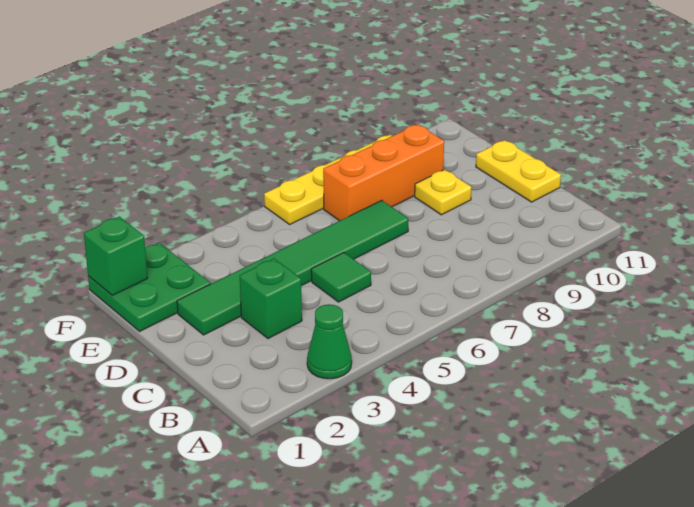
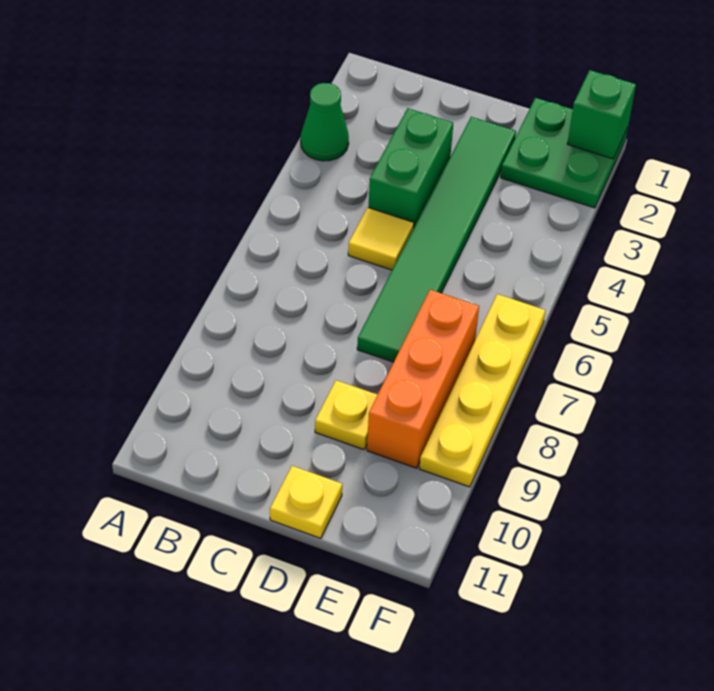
green brick C3 level 1 -> green brick C3:C4 level 1
green tile C5 level 1 -> yellow tile C5 level 1
yellow plate C11:D11 level 1 -> yellow plate D11 level 1

